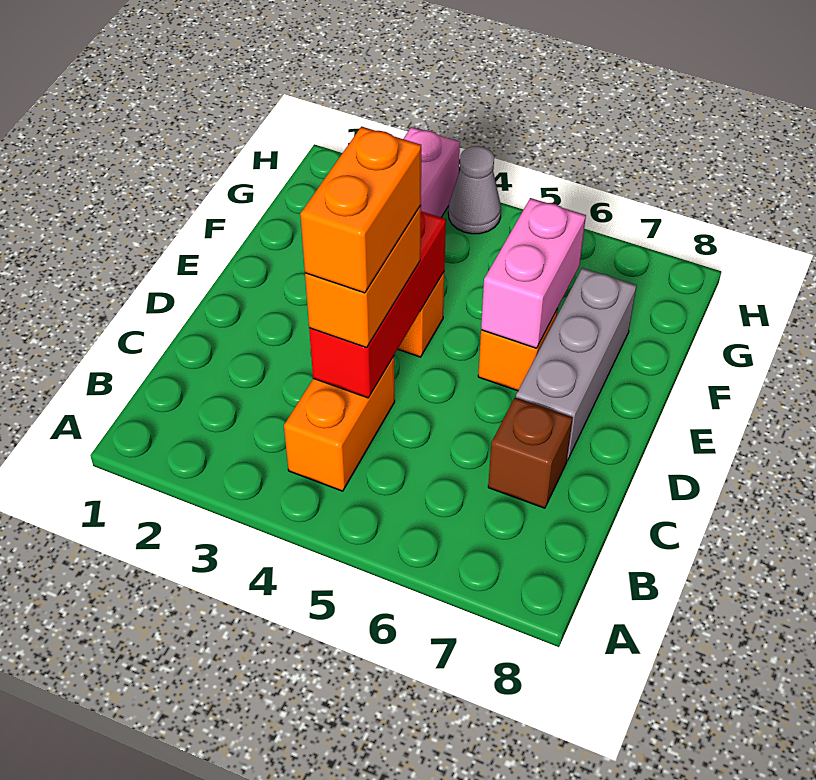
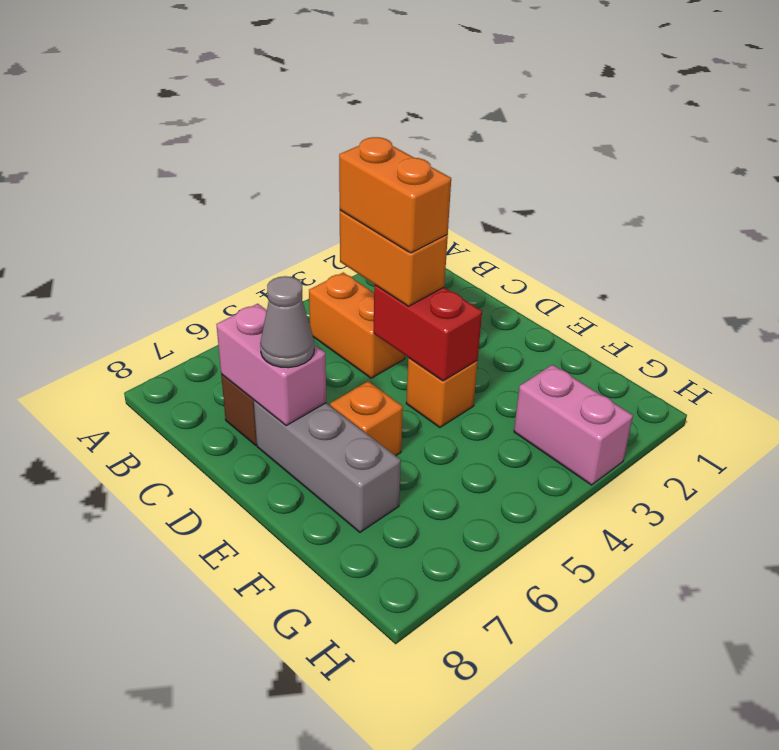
red brick C4:E4 level 2 -> red brick D4:E4 level 2
pink brick E6:F6 level 2 -> pink brick C7:D7 level 2
grey cone H4 level 1 -> grey cone D7 level 3

